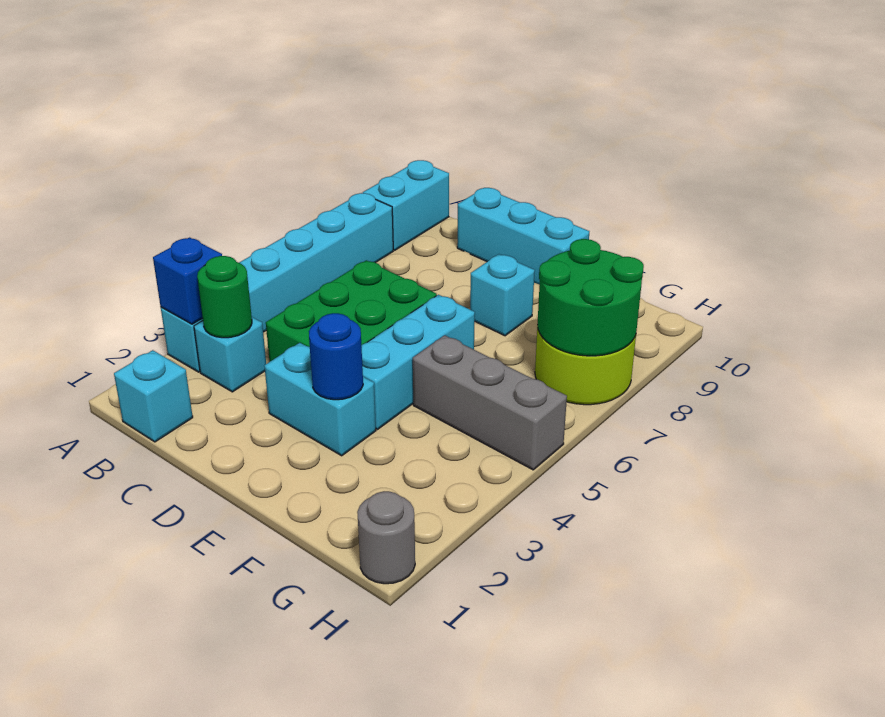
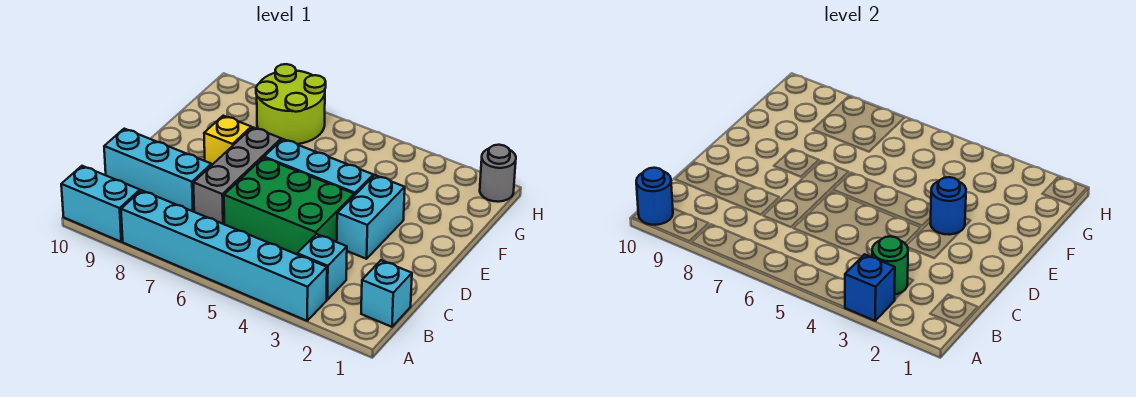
none -> blue round brick A10 level 2
cyan brick C10:E10 level 1 -> cyan brick C8:C10 level 1
cyan brick E8 level 1 -> yellow brick E8 level 1
grey brick F5:H5 level 1 -> grey brick C7:E7 level 1
green round brick G7:H8 level 2 -> none

